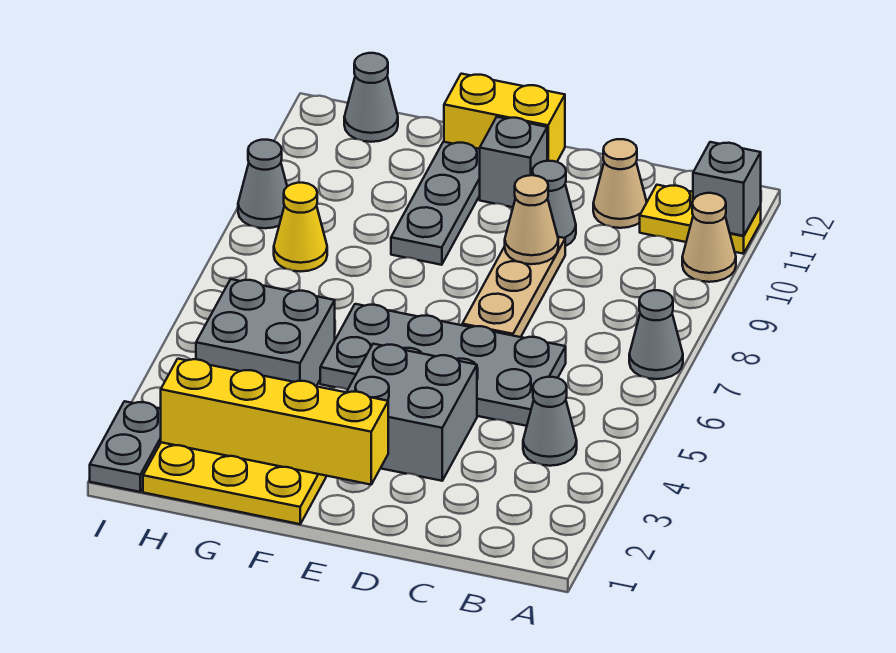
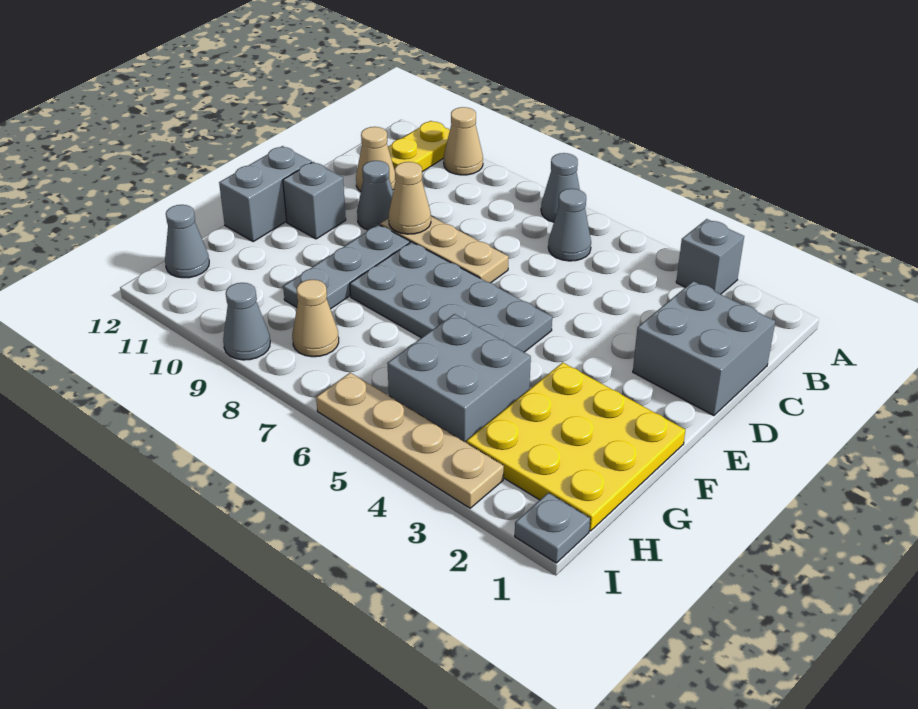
grey brick A11 level 2 -> grey brick A3 level 1
grey cone B4 level 1 -> grey cone B6 level 1
grey plate C5:F6 level 1 -> grey plate E5:F8 level 1
grey brick D3:E4 level 1 -> grey brick C1:D2 level 1
yellow brick E2:H2 level 2 -> none
yellow brick E12:F12 level 1 -> grey brick E12:F12 level 1
grey plate F9:F11 level 1 -> grey plate E9:G9 level 1
yellow cone H8 level 1 -> tan cone H8 level 1
grey plate I1:I2 level 1 -> grey plate I1 level 1
none -> tan plate I3:I6 level 1

